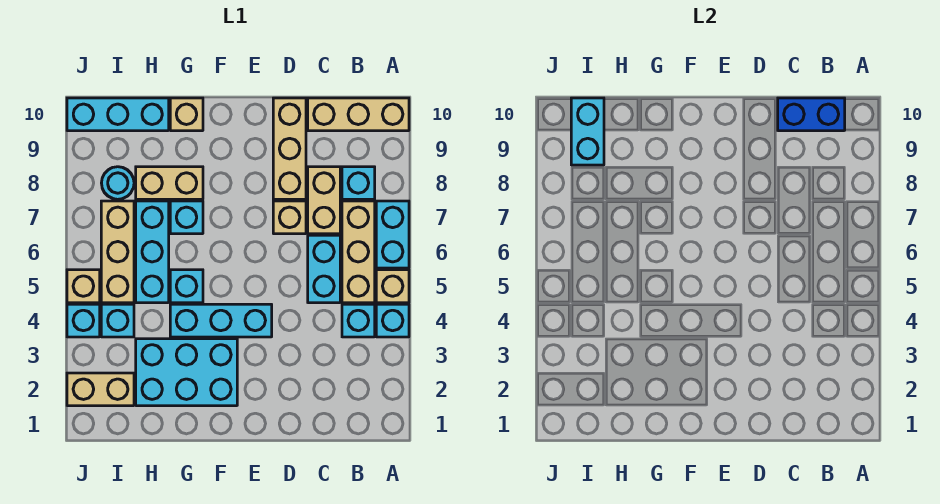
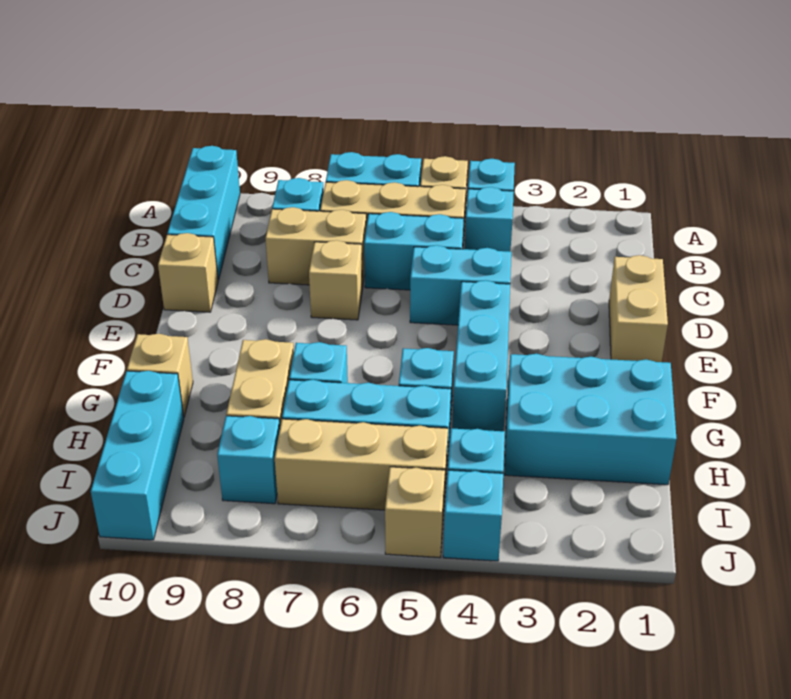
tan brick A10:C10 level 1 -> cyan brick A10:C10 level 1
blue brick B10:C10 level 2 -> none
tan brick D8:D10 level 1 -> tan brick D10 level 1
cyan brick F2:H3 level 1 -> cyan brick G1:H3 level 1
tan brick I2:J2 level 1 -> tan brick D1:E1 level 1
cyan round brick I8 level 1 -> cyan brick I8 level 1
cyan brick I9:I10 level 2 -> cyan brick D4:D5 level 1

